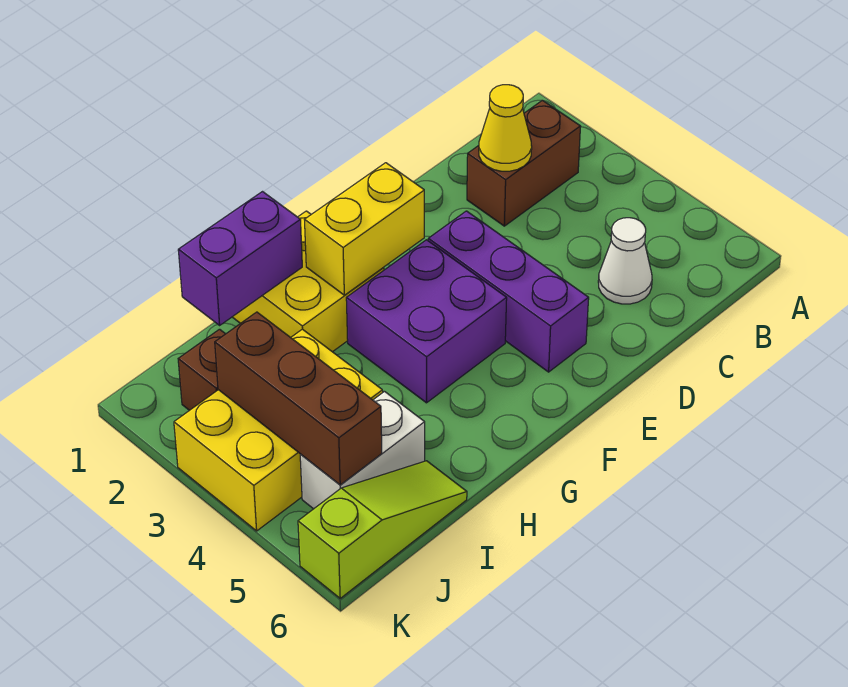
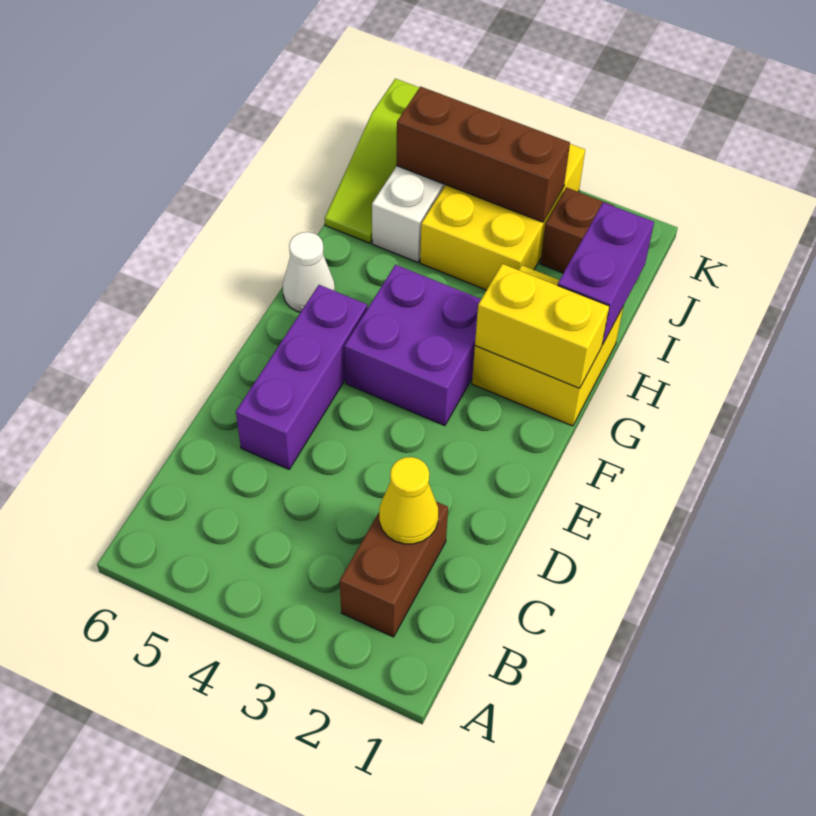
white cone C5 level 1 -> white cone G6 level 1
purple brick E3:E5 level 1 -> purple brick D5:F5 level 1
yellow brick F2:G2 level 2 -> yellow brick G1:G2 level 2

